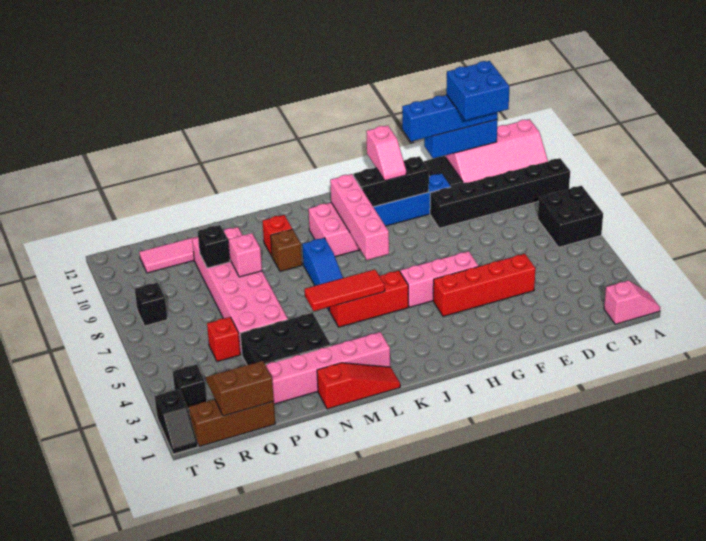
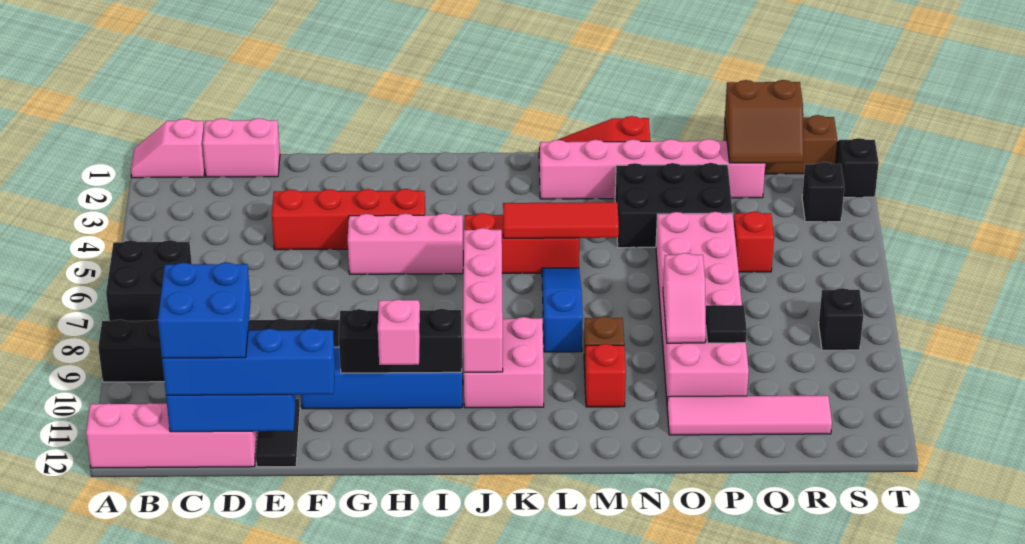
none -> pink brick C1:D1 level 1
black brick P9 level 2 -> black tile P9 level 2

